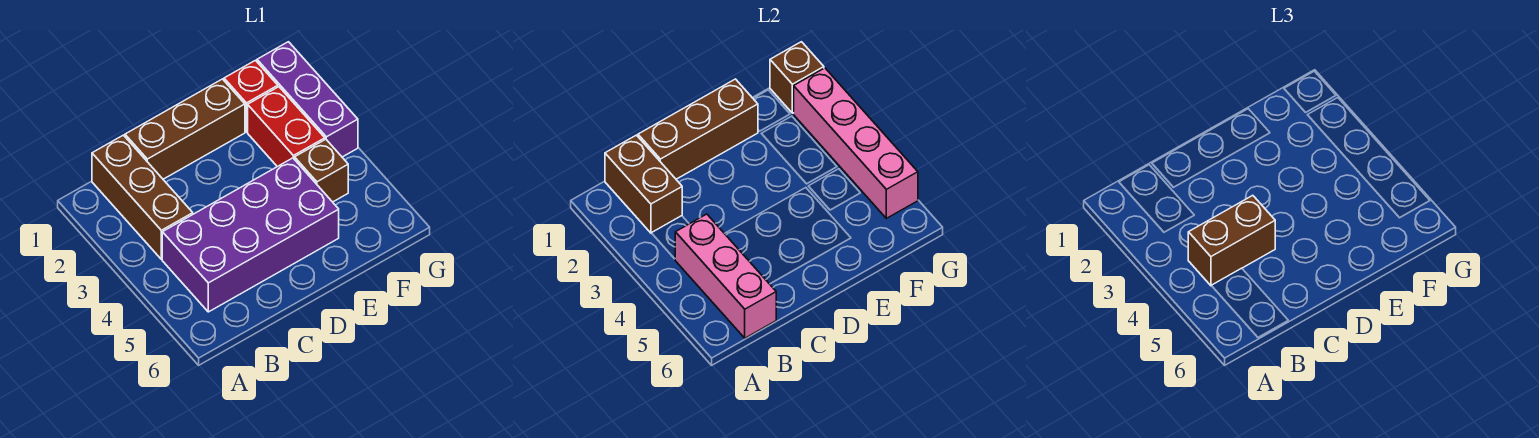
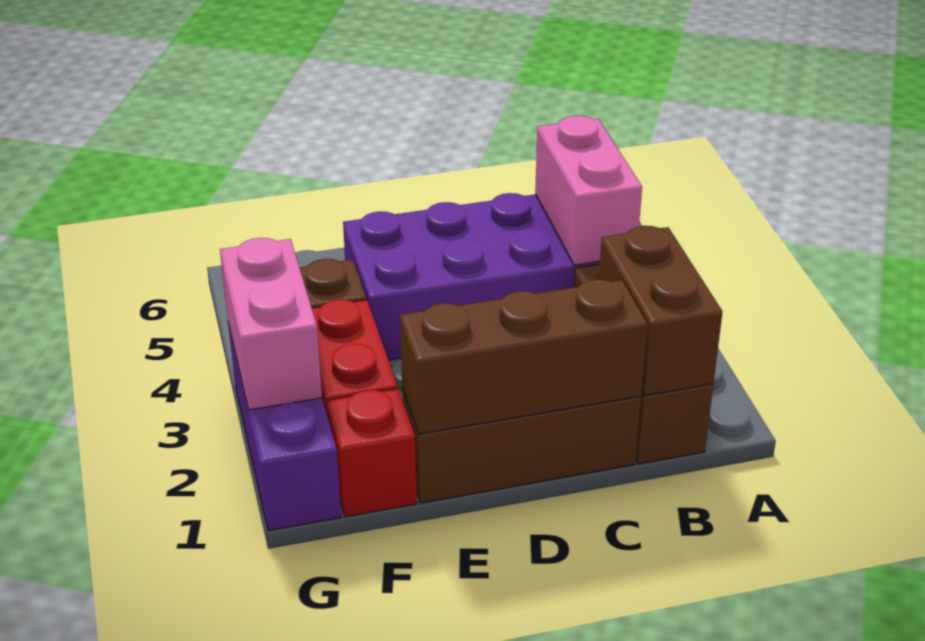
pink brick B4:B6 level 2 -> pink brick B4:B5 level 2
brown brick B4:C4 level 3 -> none
brown brick G1 level 2 -> none
pink brick G2:G5 level 2 -> pink brick G2:G3 level 2

